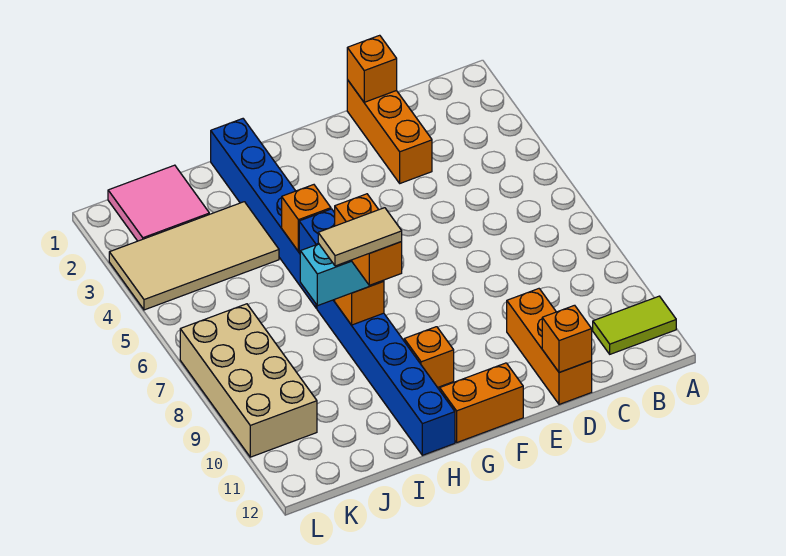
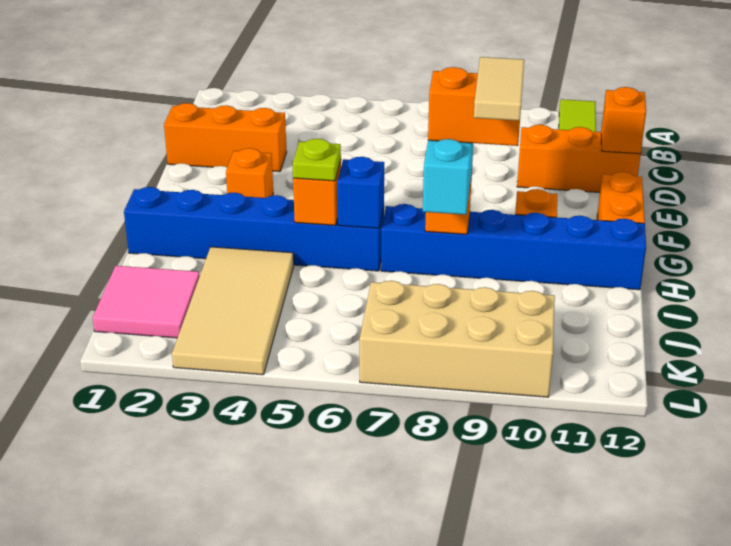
orange brick D1 level 2 -> orange brick F3 level 1
none -> lime plate H5 level 3

